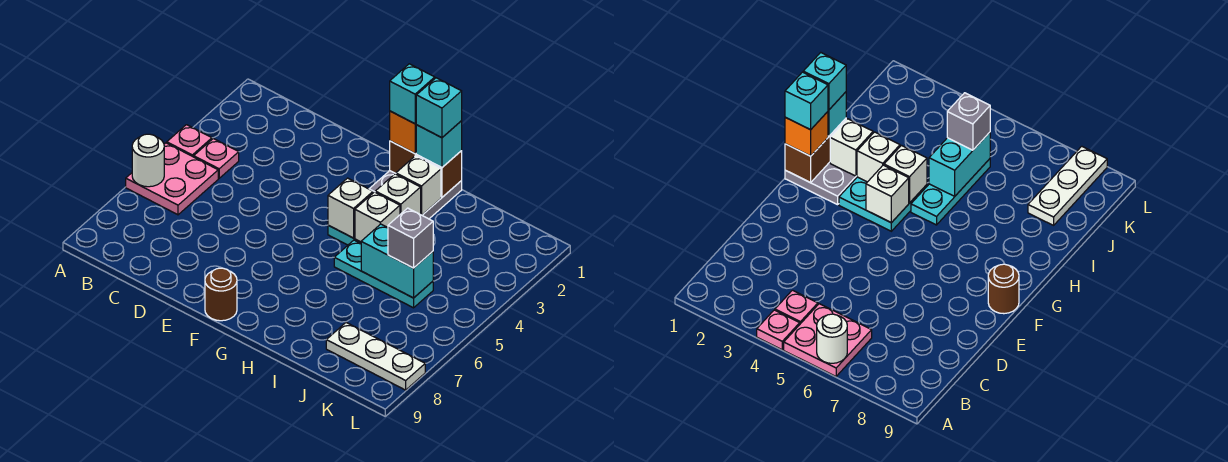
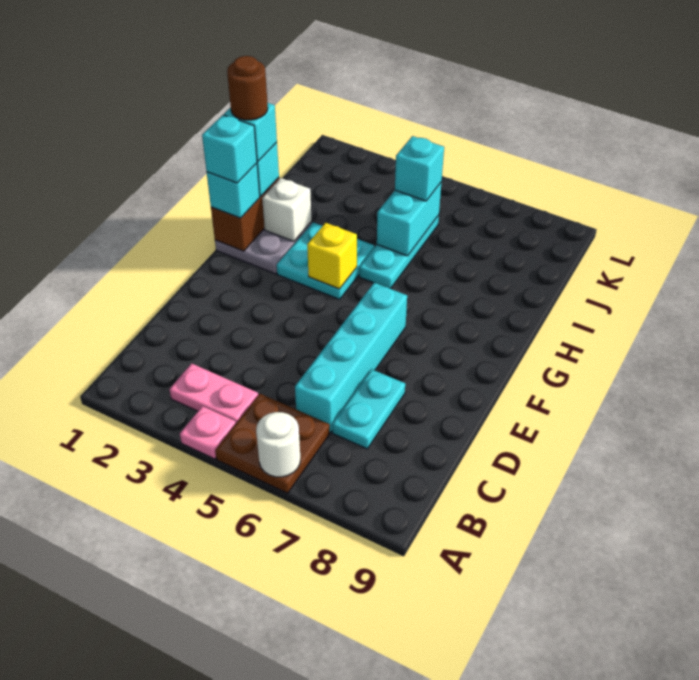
pink plate A5:B6 level 1 -> brown plate A5:B6 level 1
pink plate B4 level 1 -> pink plate B3:B4 level 1
none -> cyan brick C6:F6 level 1
none -> cyan plate C7:D7 level 1
brown round brick F9 level 1 -> brown round brick H1 level 5
orange brick G1 level 3 -> cyan brick G1 level 3
white brick G4 level 2 -> yellow brick G4 level 2
white brick H3 level 2 -> none
white brick H4 level 2 -> none
grey brick J5 level 3 -> cyan brick J5 level 3
white plate J8:L8 level 1 -> none

